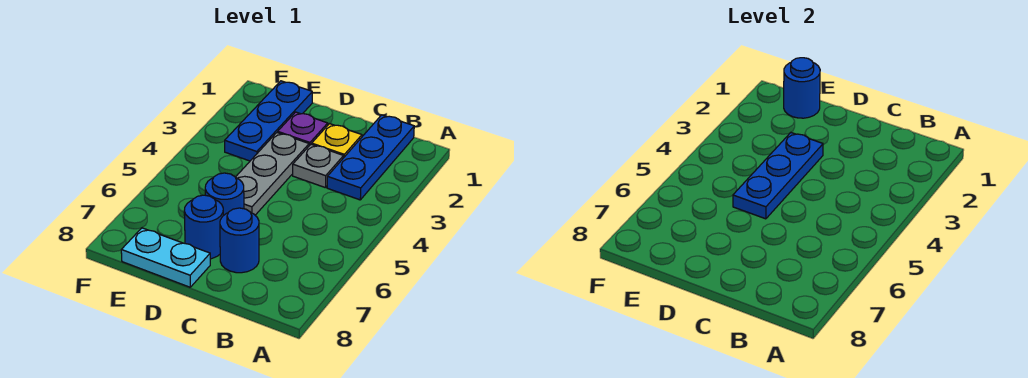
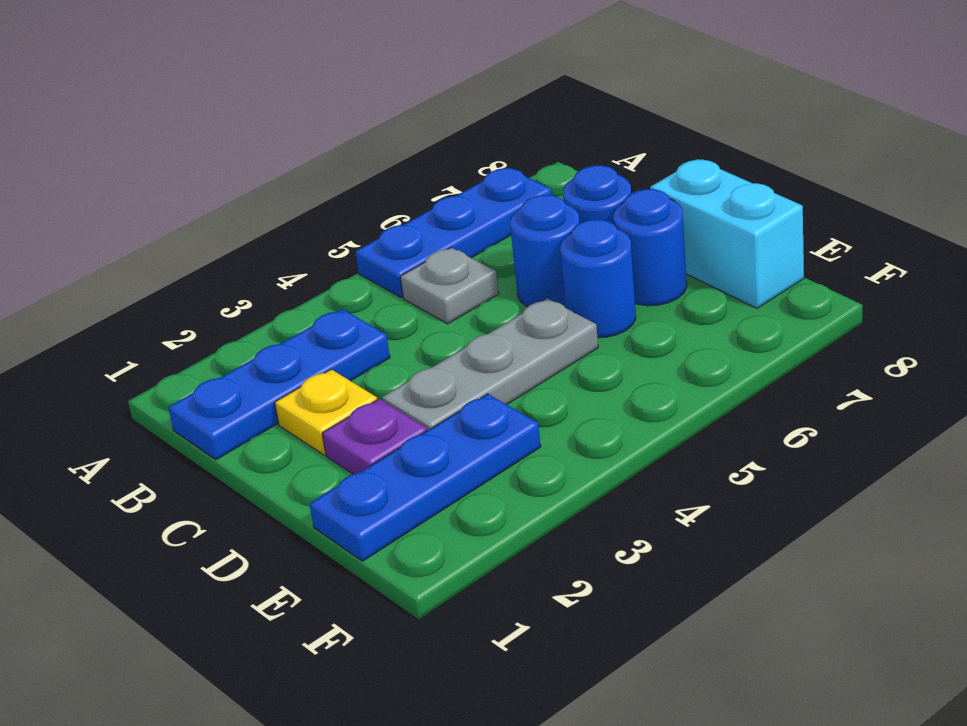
grey plate C3 level 1 -> grey plate B5 level 1
blue plate D3:D5 level 2 -> blue plate A5:A7 level 1
cyan plate D8:E8 level 1 -> cyan brick D8:E8 level 1
blue round brick E1 level 2 -> blue round brick C6 level 1

